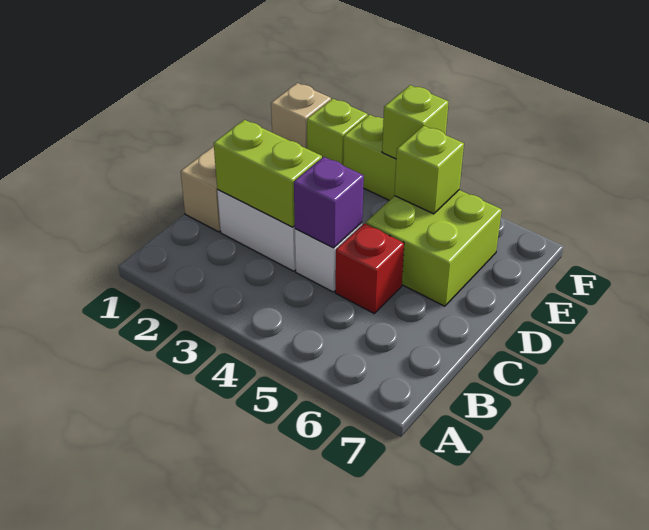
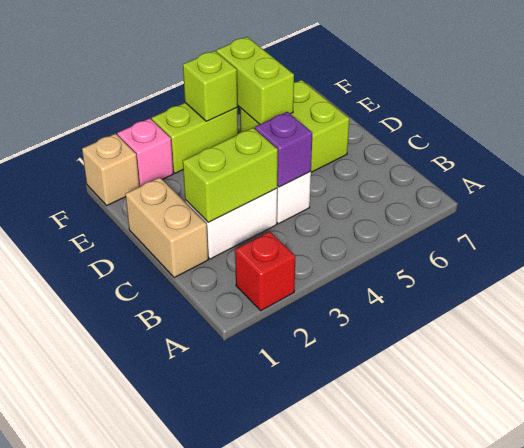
red brick C5 level 1 -> red brick A2 level 1
lime brick E5 level 2 -> lime brick E5:F5 level 2
lime brick F2 level 1 -> pink brick F2 level 1

